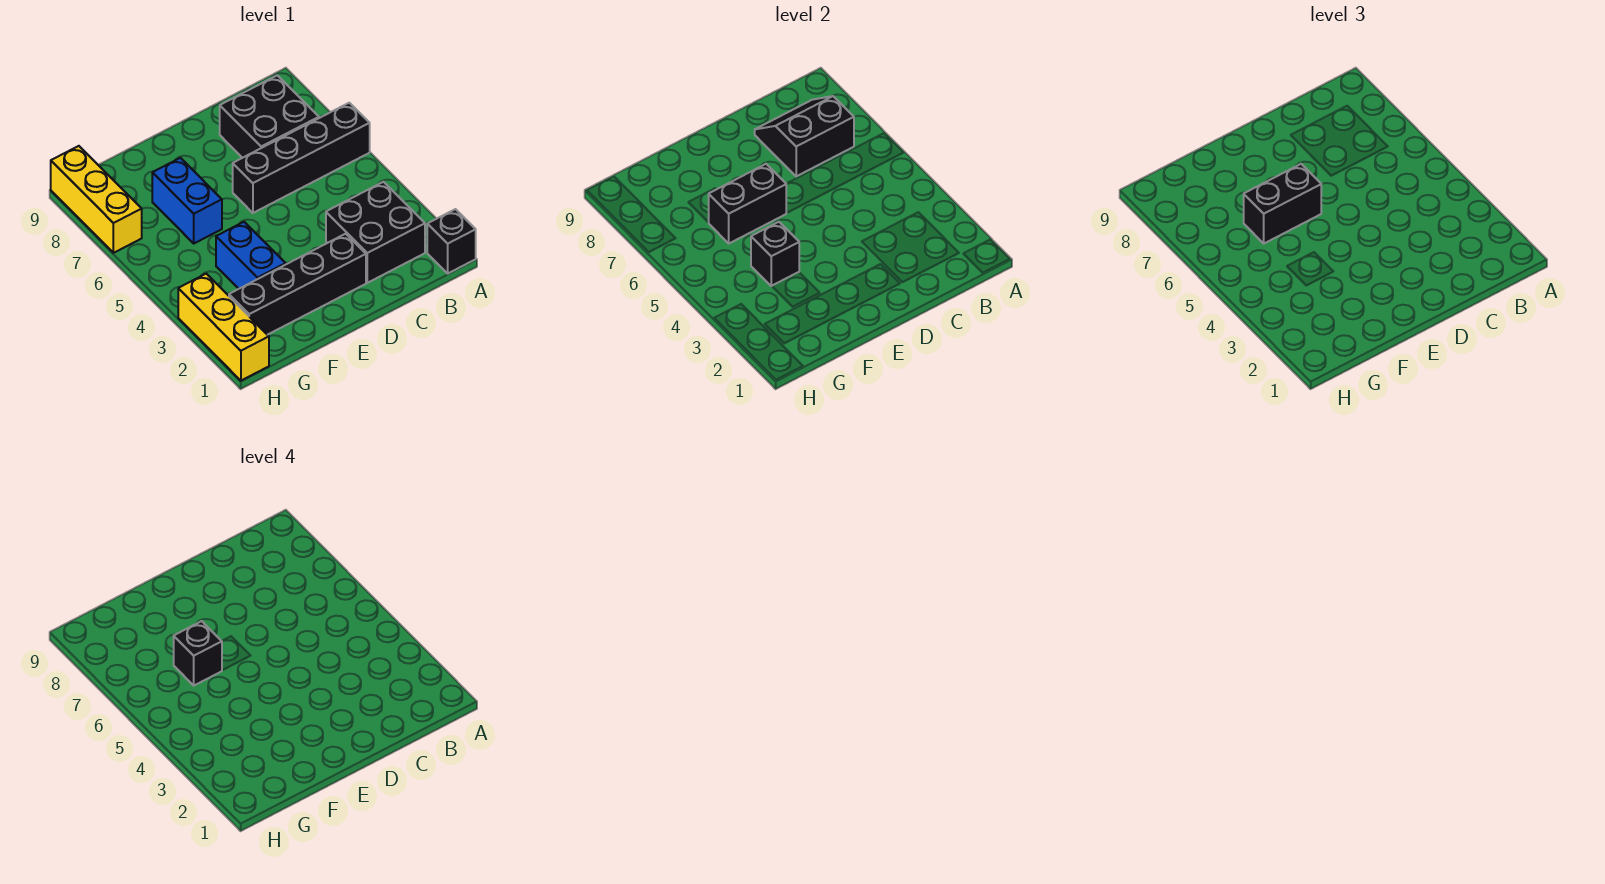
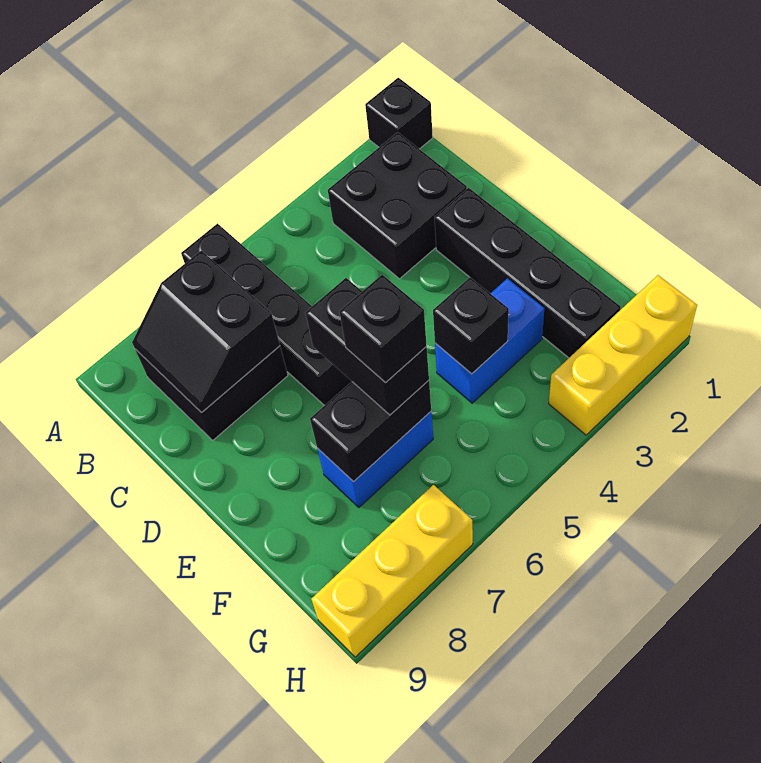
black brick E6:F6 level 2 -> black brick F6:F7 level 2

